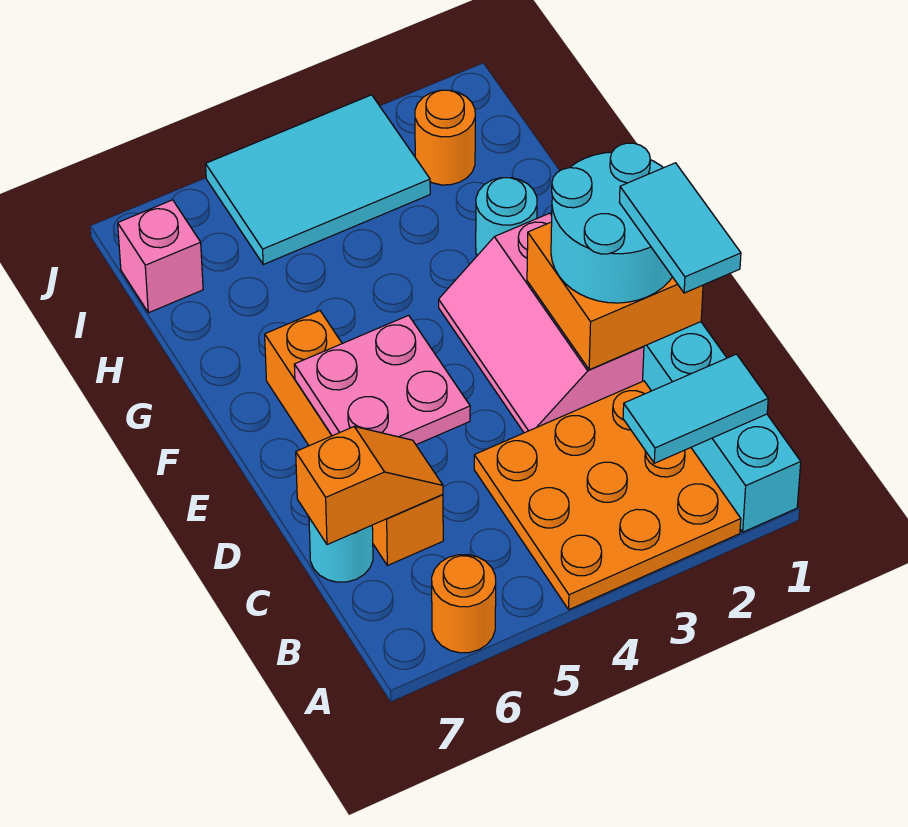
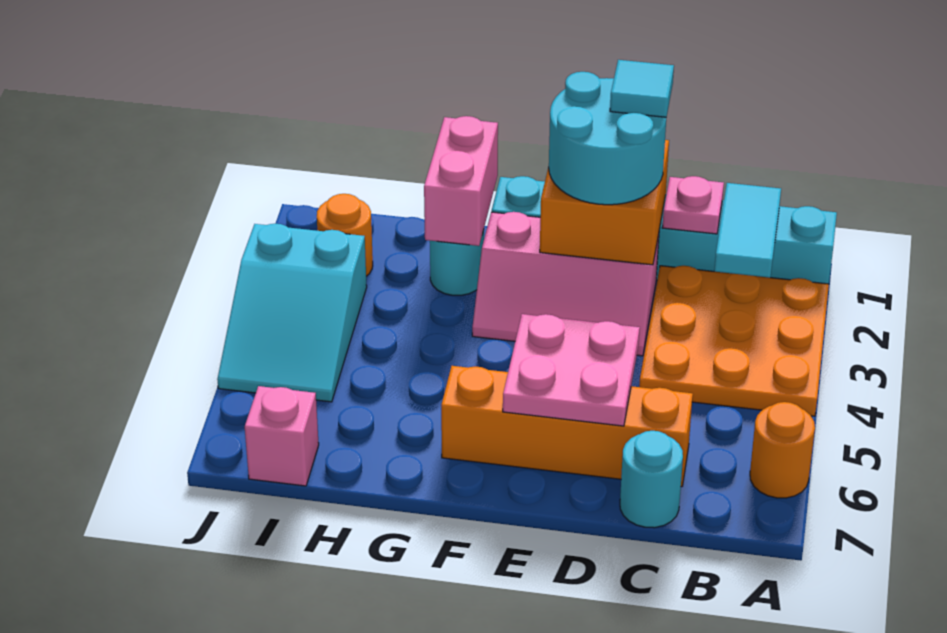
none -> pink plate C1 level 2
cyan tile C1:D1 level 4 -> cyan tile D1 level 4
orange slope C6:C7 level 2 top 7 -> none
none -> pink brick G1:G2 level 2
cyan tile I3:J5 level 1 -> cyan slope I3:J5 level 1 top 3

